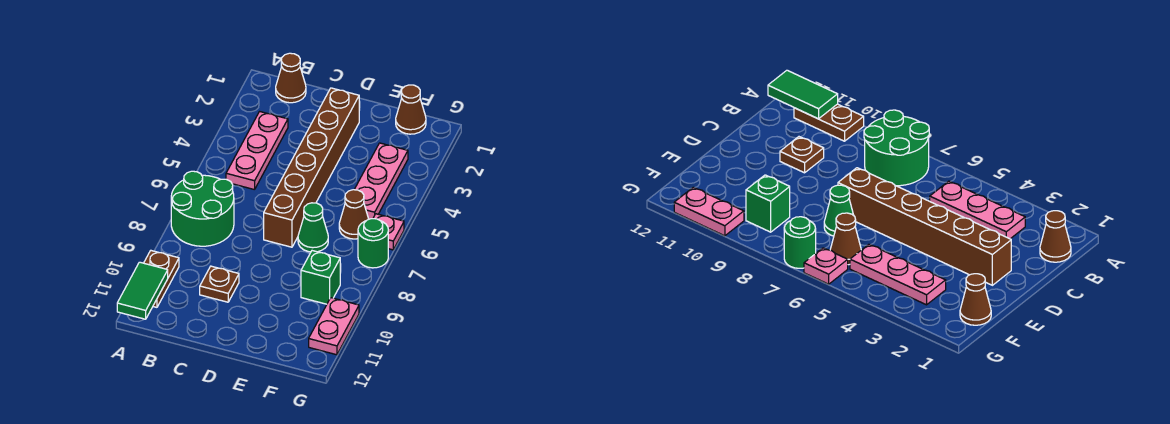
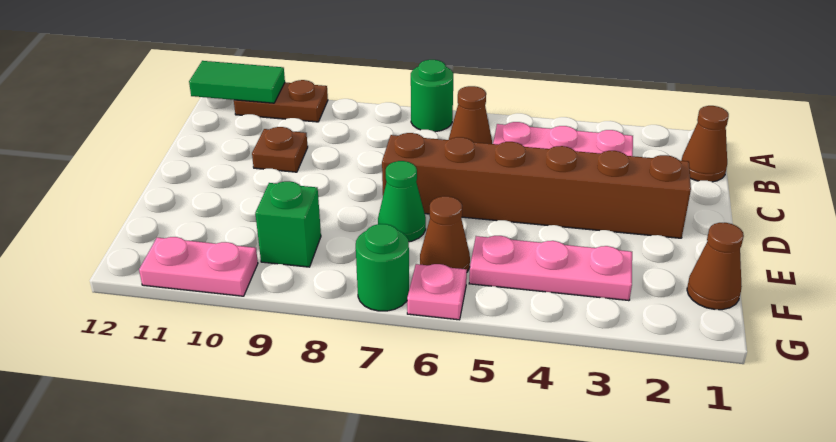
green round brick A7:B8 level 1 -> green round brick A7 level 1
none -> brown cone B6 level 1

